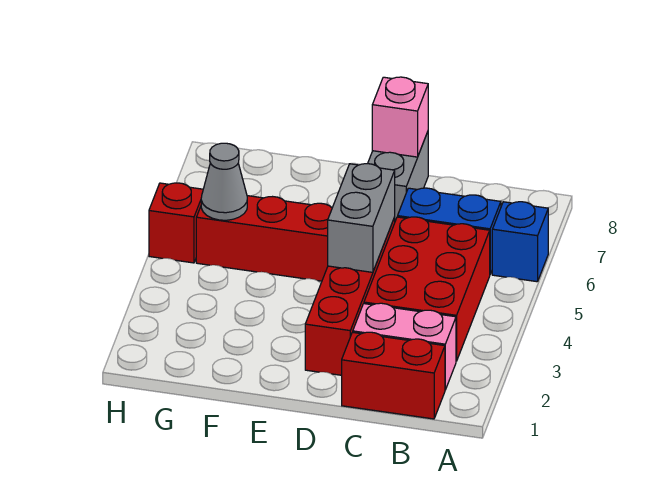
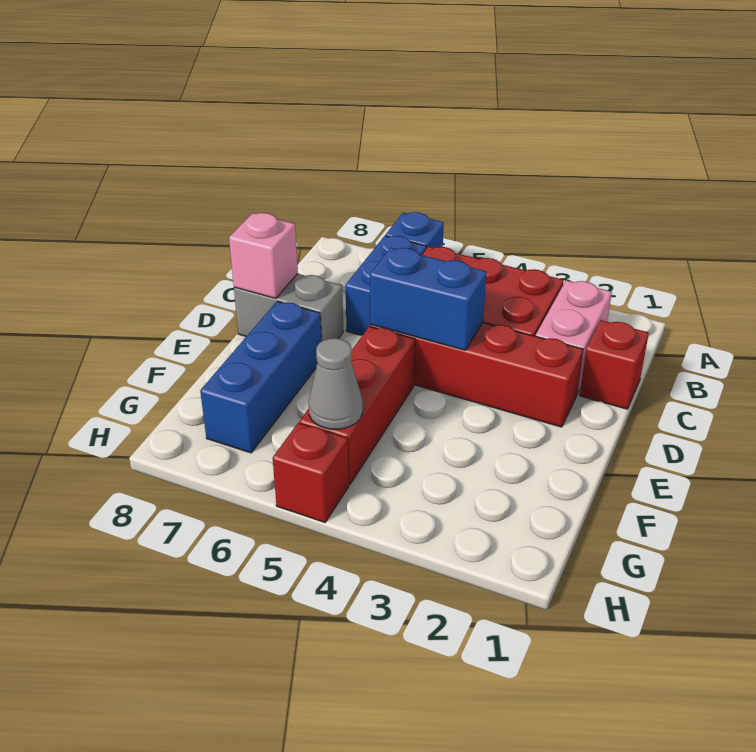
red brick B1:C1 level 1 -> red brick C1 level 1
grey brick D4:D5 level 2 -> blue brick D4:D5 level 2
none -> blue brick E7:G7 level 1

